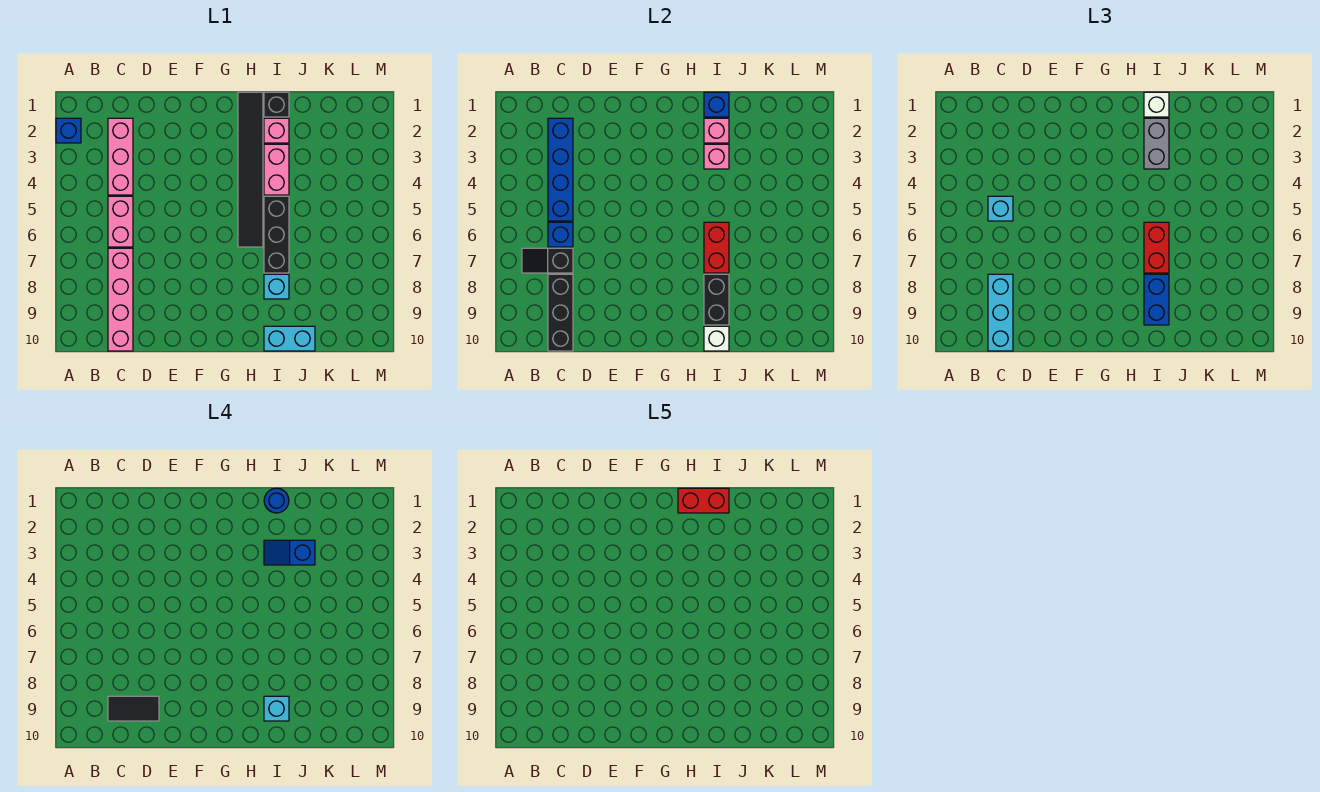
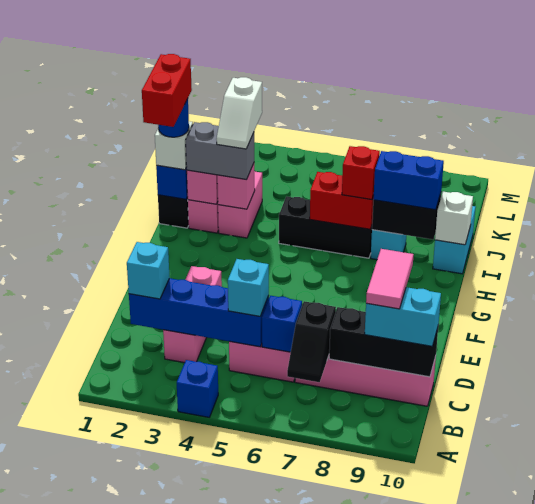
blue brick A2 level 1 -> blue brick A4 level 1
pink brick C2:C4 level 1 -> pink brick C3:E3 level 1
cyan brick C8:C10 level 3 -> cyan brick C9:C10 level 3
black tile C9:D9 level 4 -> pink tile C9:D9 level 4
black tile H1:H6 level 1 -> none
pink brick I3:I4 level 1 -> pink brick I3:J3 level 1
blue slope I3:J3 level 4 top J -> white slope I3:J3 level 4 top J
red brick I6:I7 level 3 -> red brick I7 level 3
cyan brick I9 level 4 -> cyan brick C2 level 3

